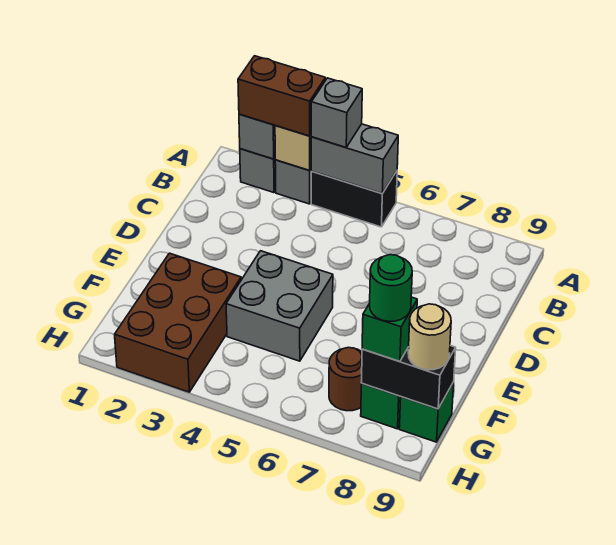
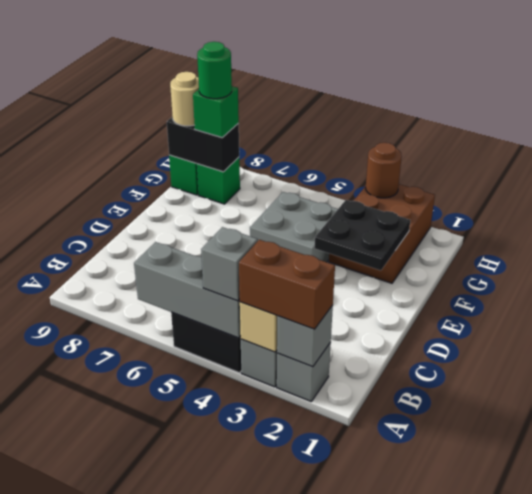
grey brick A4:A5 level 2 -> grey brick A4:A6 level 2
none -> black plate E2:F3 level 2
brown round brick G7 level 1 -> brown round brick H3 level 2

